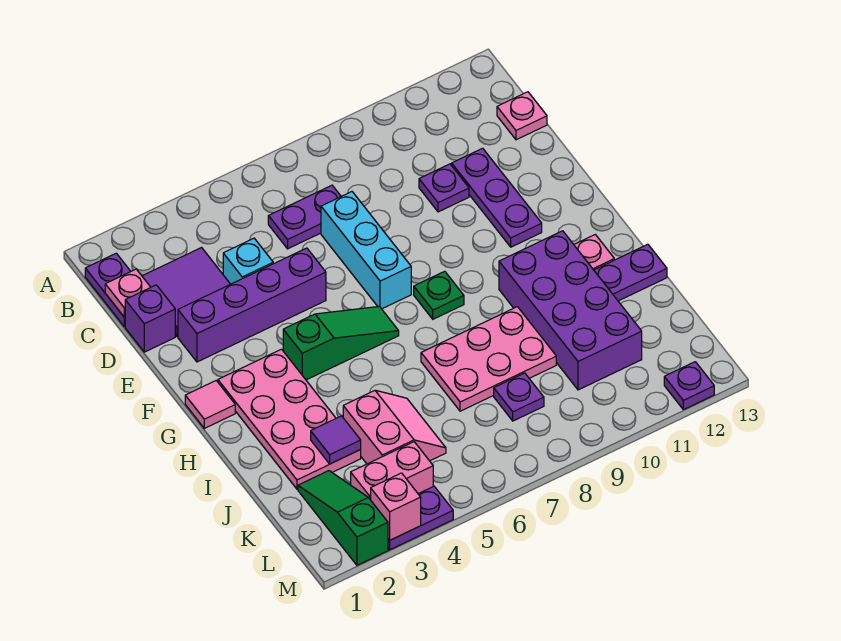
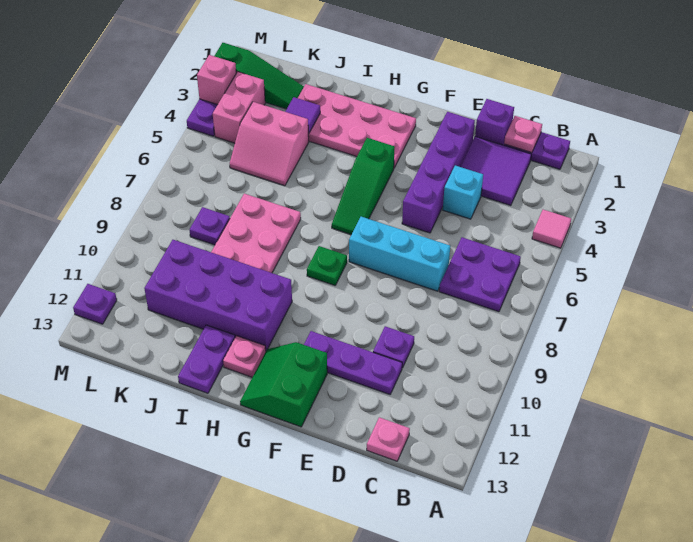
purple plate C6:C7 level 1 -> purple plate B6:C7 level 1
none -> green slope F12:G13 level 1 top F
pink tile G1 level 1 -> pink tile A4 level 1

